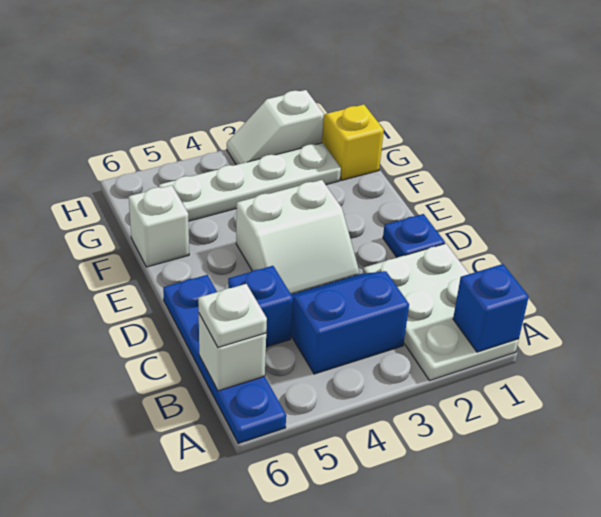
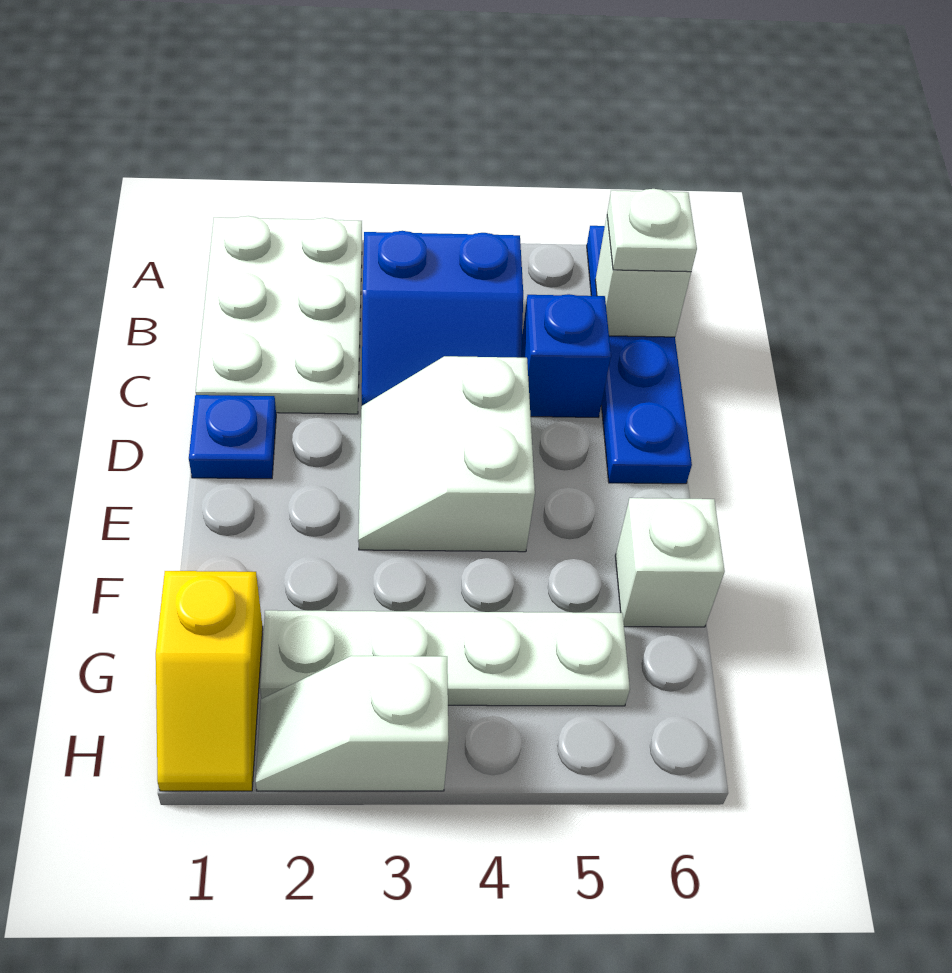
blue brick A1 level 2 -> none
white slope D3:E4 level 1 top E -> white slope D3:E4 level 1 top 4
white slope H2:H3 level 1 top 2 -> white slope H2:H3 level 1 top 3

